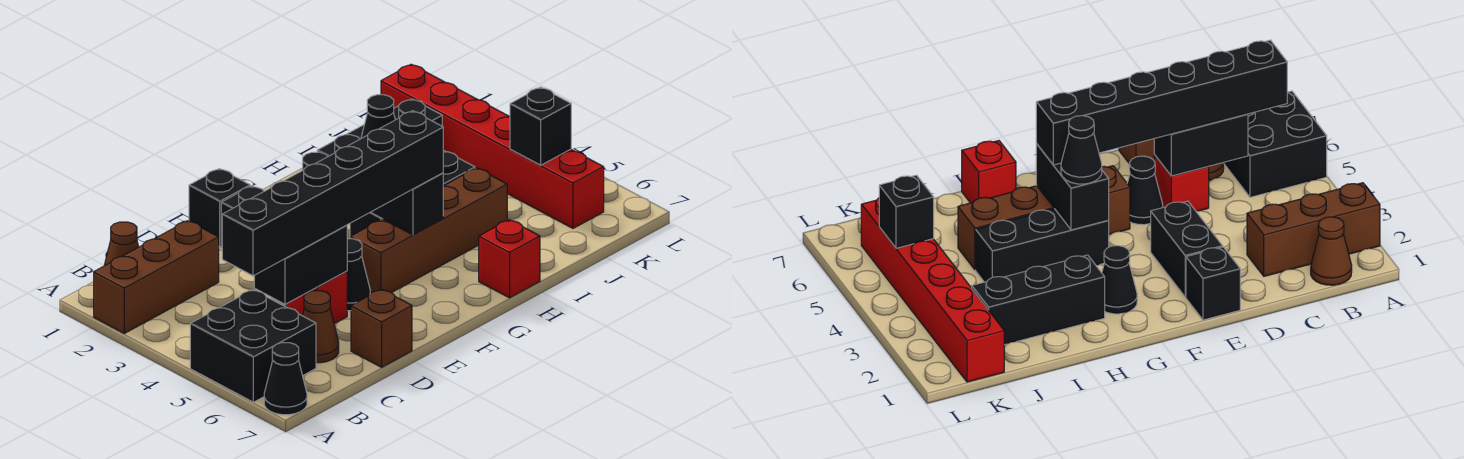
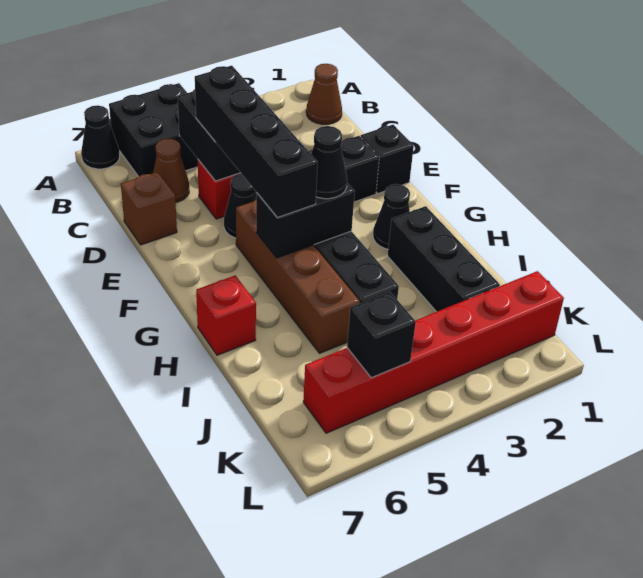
brown brick A2:C2 level 1 -> none
black brick B5:G5 level 3 -> black brick D5:G5 level 3

